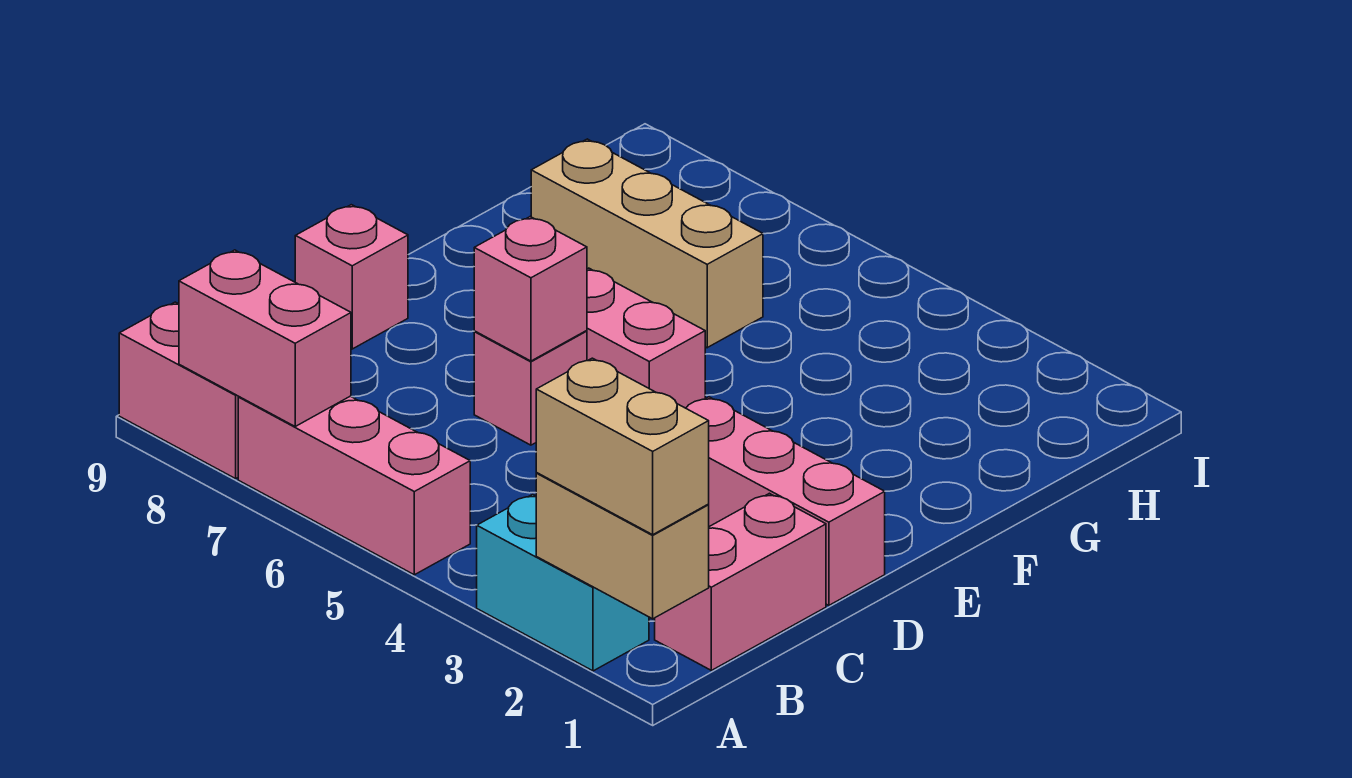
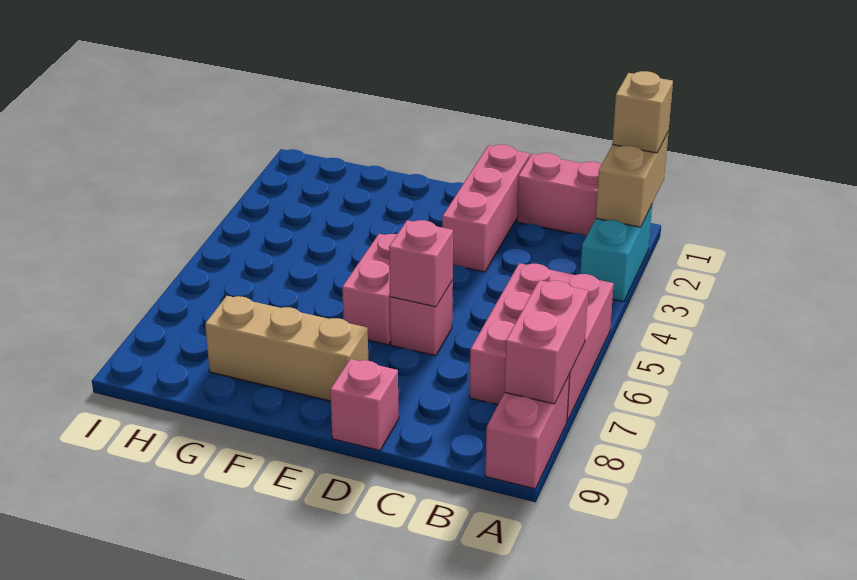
tan brick A1:A2 level 3 -> tan brick A1 level 3
pink brick A5:A7 level 1 -> pink brick A5:B7 level 1
tan brick G6:G8 level 1 -> tan brick E8:G8 level 1

